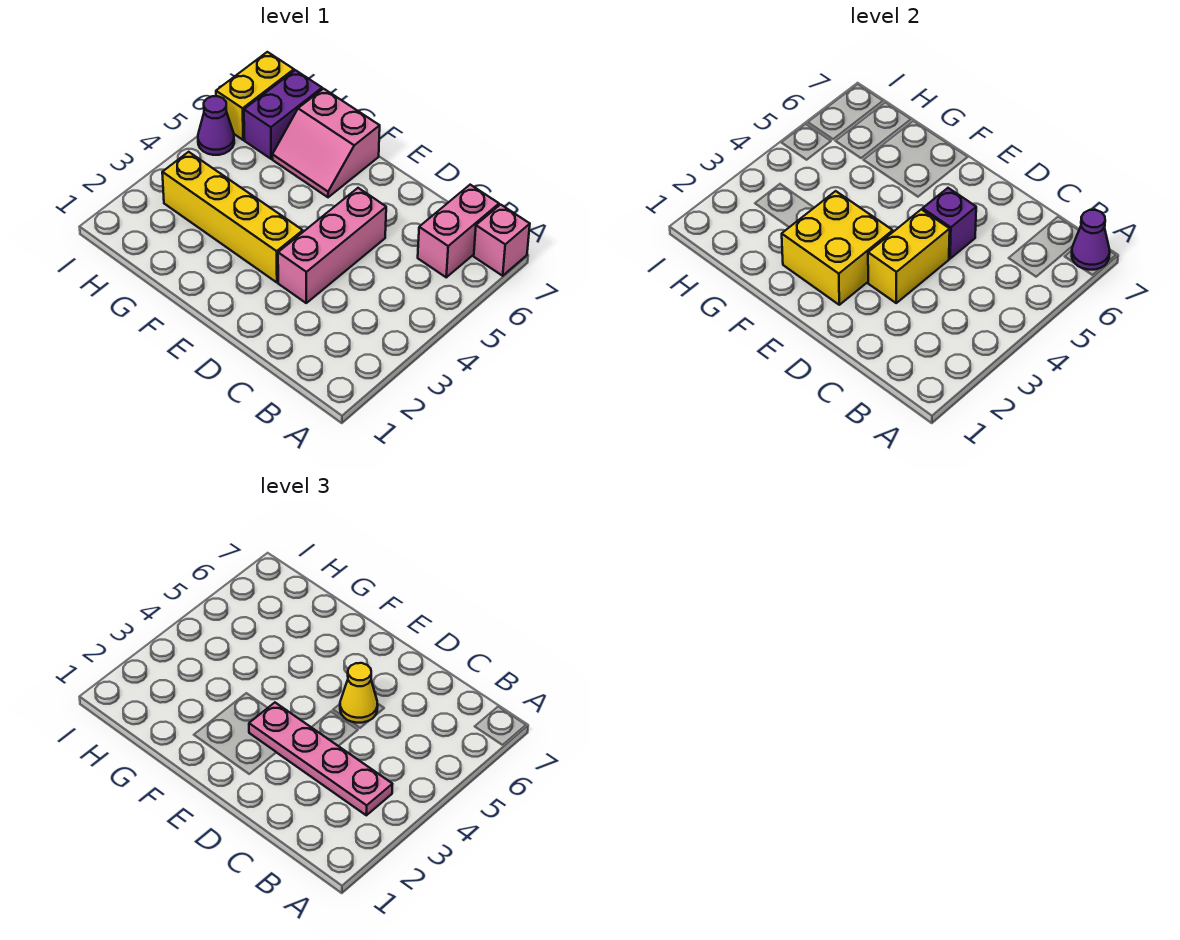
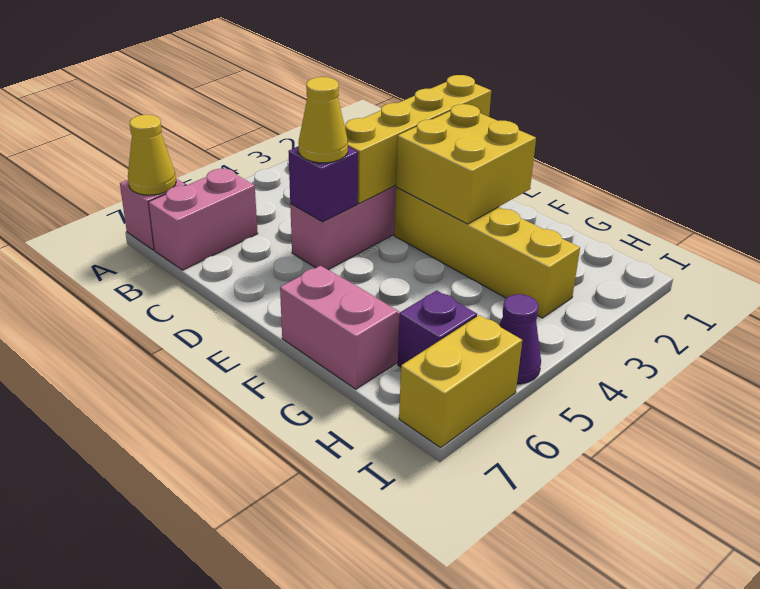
purple cone A7 level 2 -> yellow cone A7 level 2
pink plate B3:E3 level 3 -> none
yellow brick D3:D4 level 2 -> yellow brick D1:D4 level 2
purple brick H6:H7 level 1 -> purple brick H6 level 1

